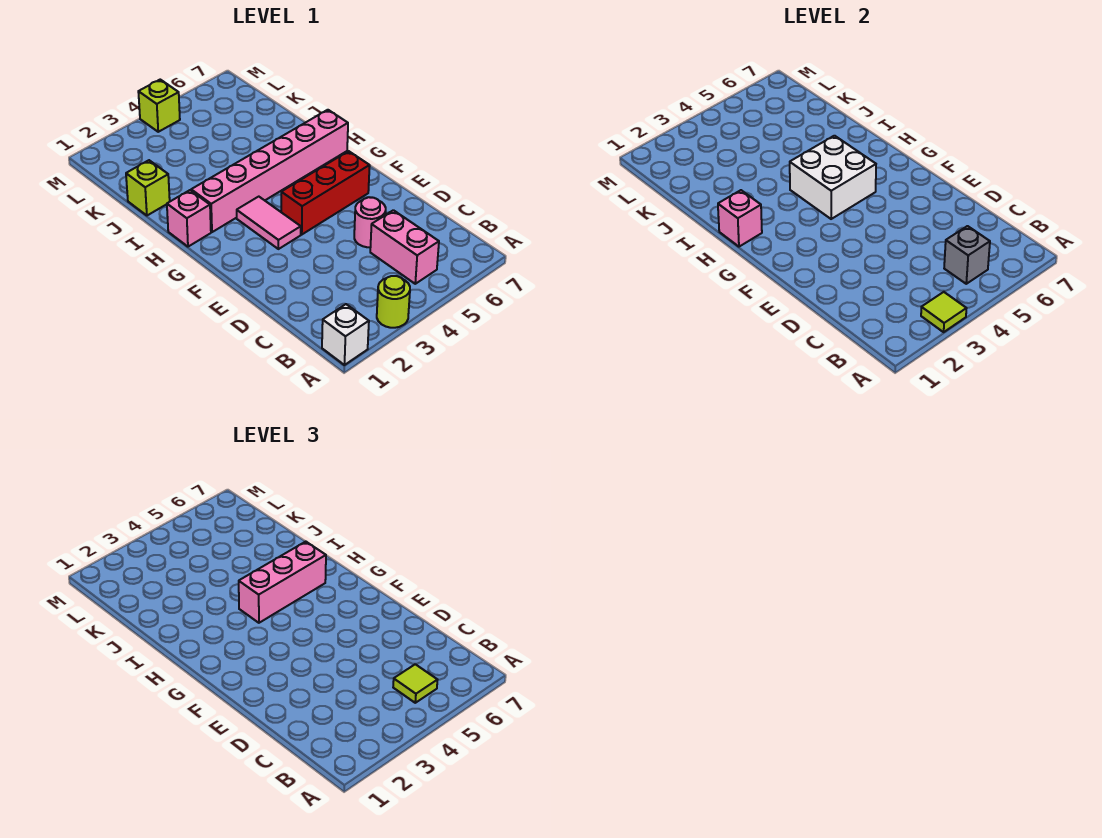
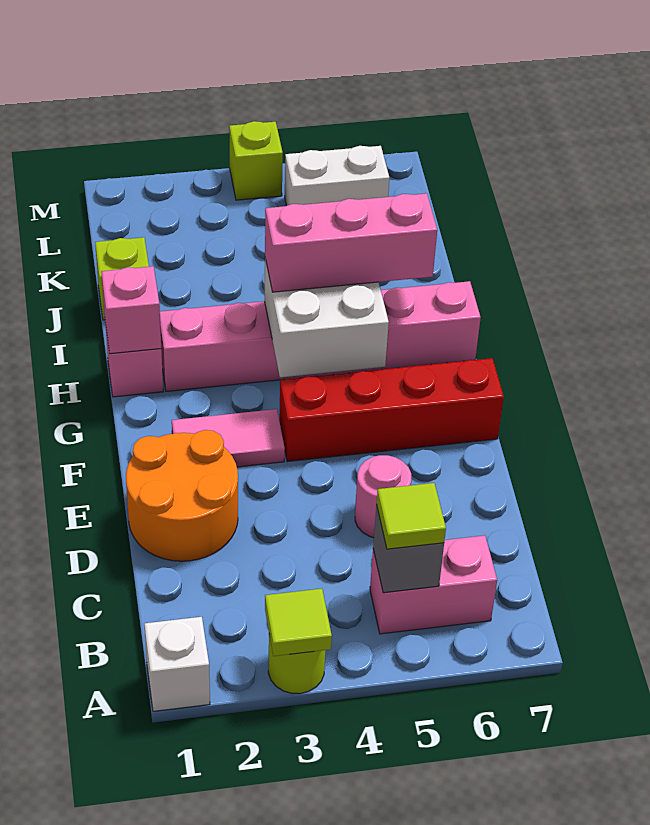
pink brick B5:C5 level 1 -> pink brick B5:B6 level 1
none -> orange round brick D1:E2 level 1
pink tile F3:G3 level 1 -> pink tile F2:F3 level 1
red brick F4:F6 level 1 -> red brick F4:F7 level 1
none -> white brick L5:L6 level 1

